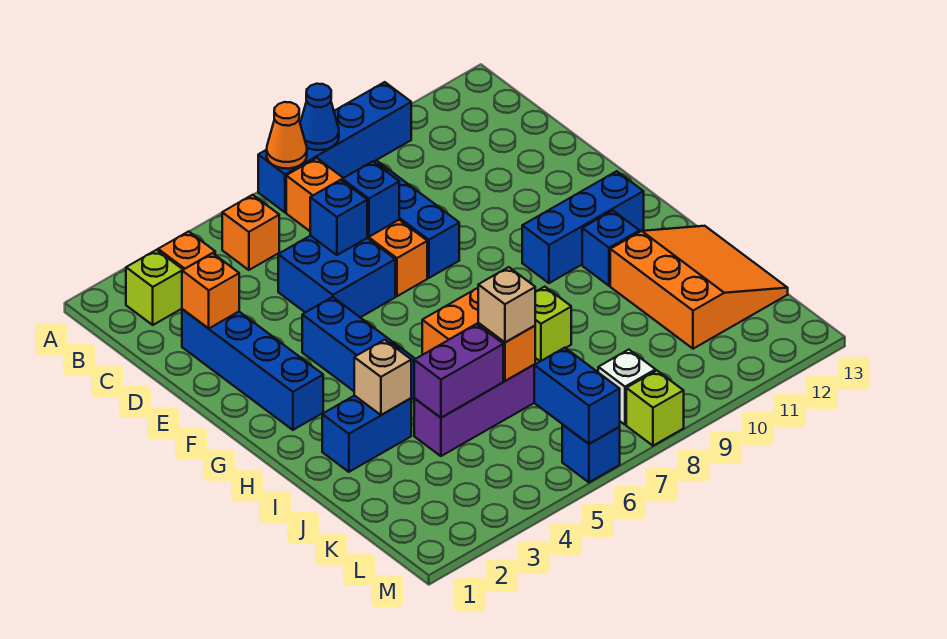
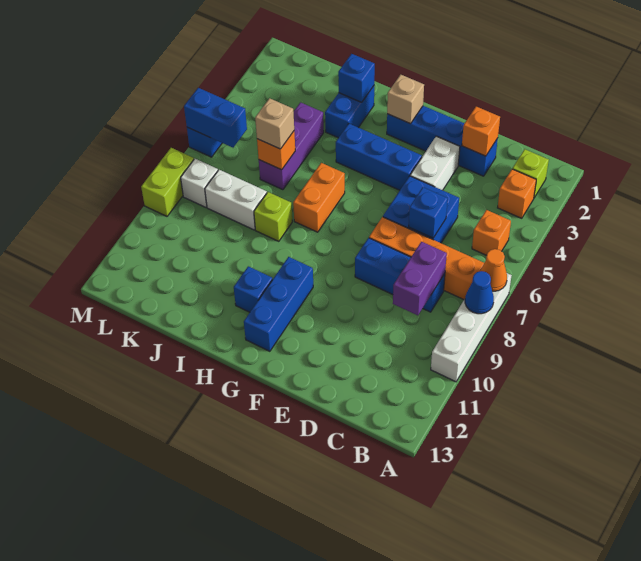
blue brick A7:A10 level 1 -> white brick A7:A10 level 1
blue brick D7 level 2 -> blue brick I2 level 2
none -> white brick E3:E4 level 1
tan brick I3 level 2 -> tan brick G2 level 2
orange slope I11:K13 level 1 top 11 -> none
purple brick J4:J5 level 2 -> purple brick C8:C9 level 2
none -> white brick J8:K8 level 1
lime brick M8 level 1 -> lime brick M8:M9 level 1

